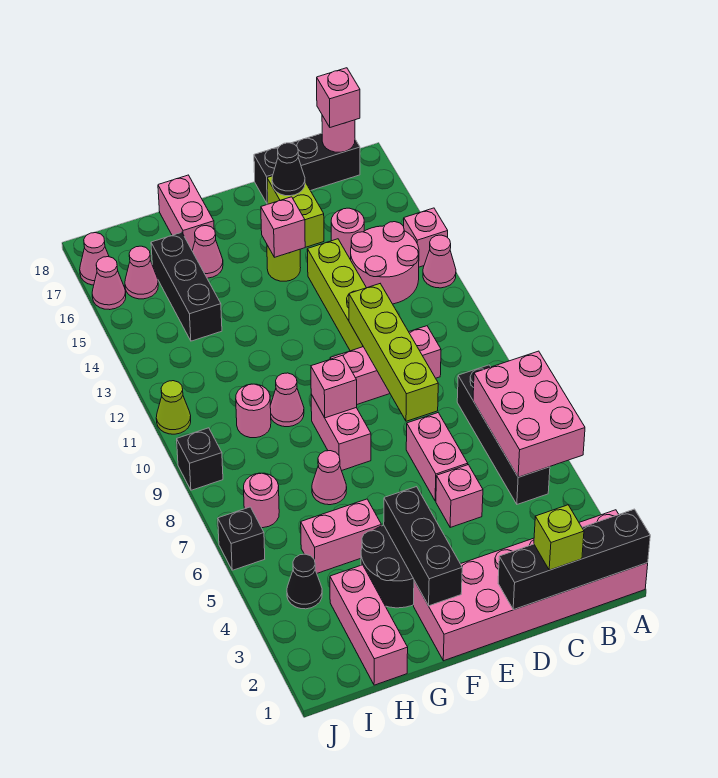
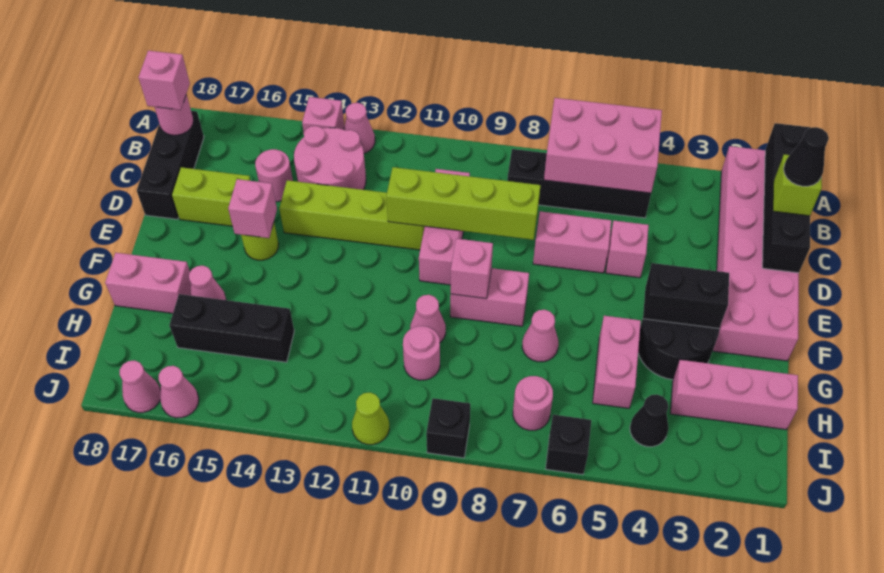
black cone D17 level 2 -> black cone C1 level 4
black brick F2:F4 level 2 -> black brick F3:F4 level 2
pink cone I16 level 1 -> none

